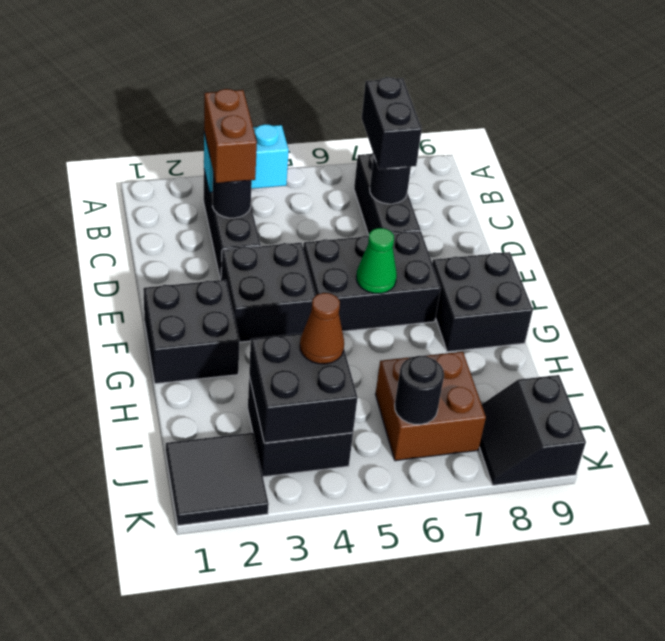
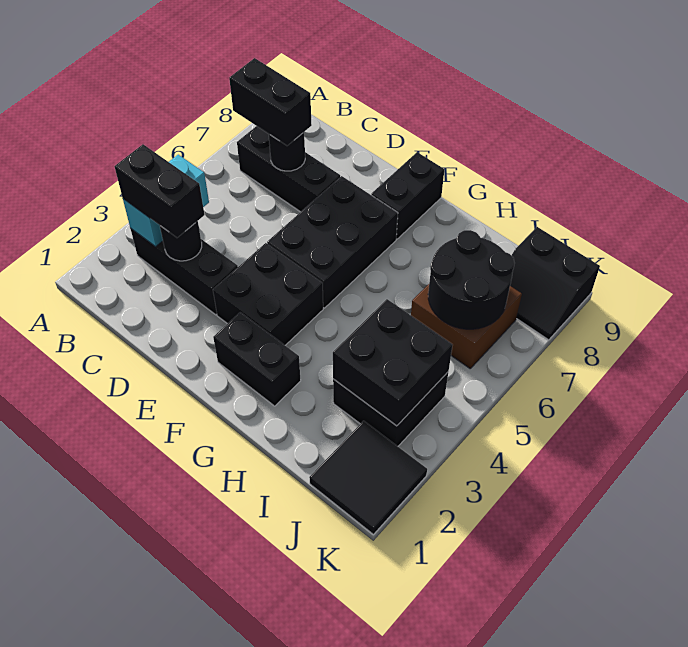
brown brick B3:C3 level 3 -> black brick B3:C3 level 3
black brick F1:G2 level 1 -> black brick F2:G2 level 1
green cone F6 level 2 -> none
black brick F8:G9 level 1 -> black brick F8:F9 level 1
brown cone I4 level 3 -> none
black round brick J6 level 2 -> black round brick I6:J7 level 2

